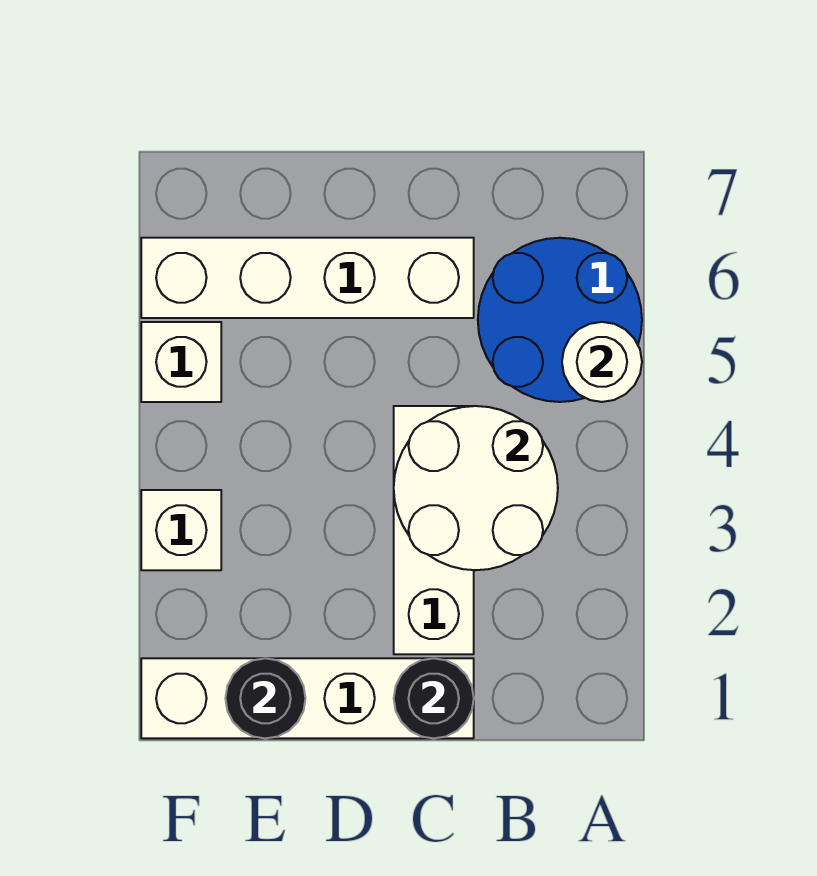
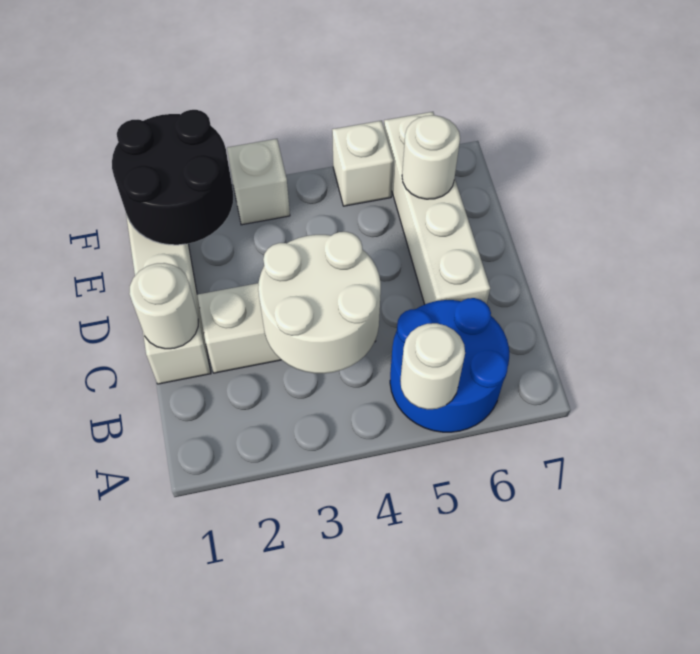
black round brick C1 level 2 -> white round brick C1 level 2
black round brick E1 level 2 -> black round brick E1:F2 level 2
none -> white round brick E6 level 2

